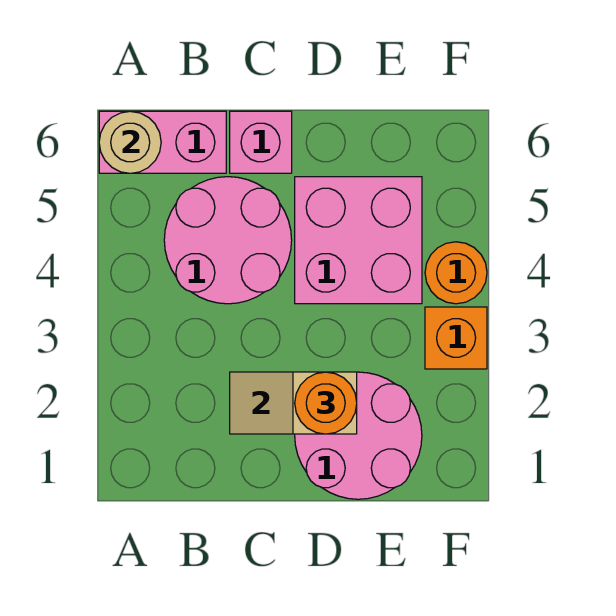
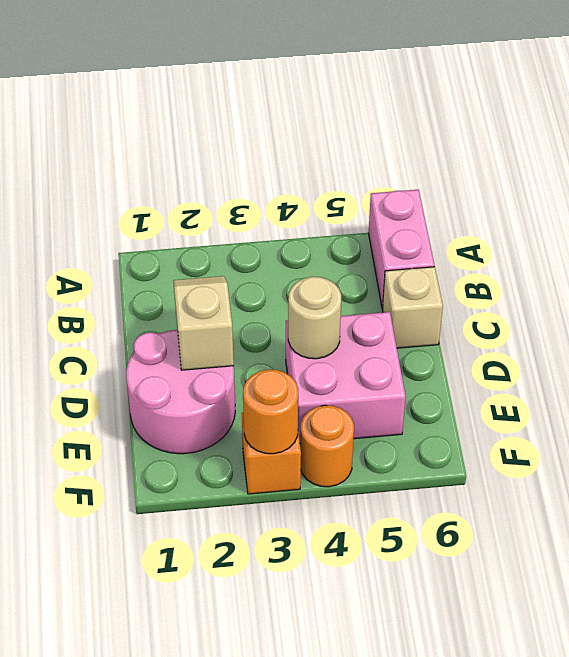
tan round brick A6 level 2 -> tan round brick D4 level 2
pink round brick B4:C5 level 1 -> none
pink brick C6 level 1 -> tan brick C6 level 1
orange round brick D2 level 3 -> orange round brick F3 level 2

